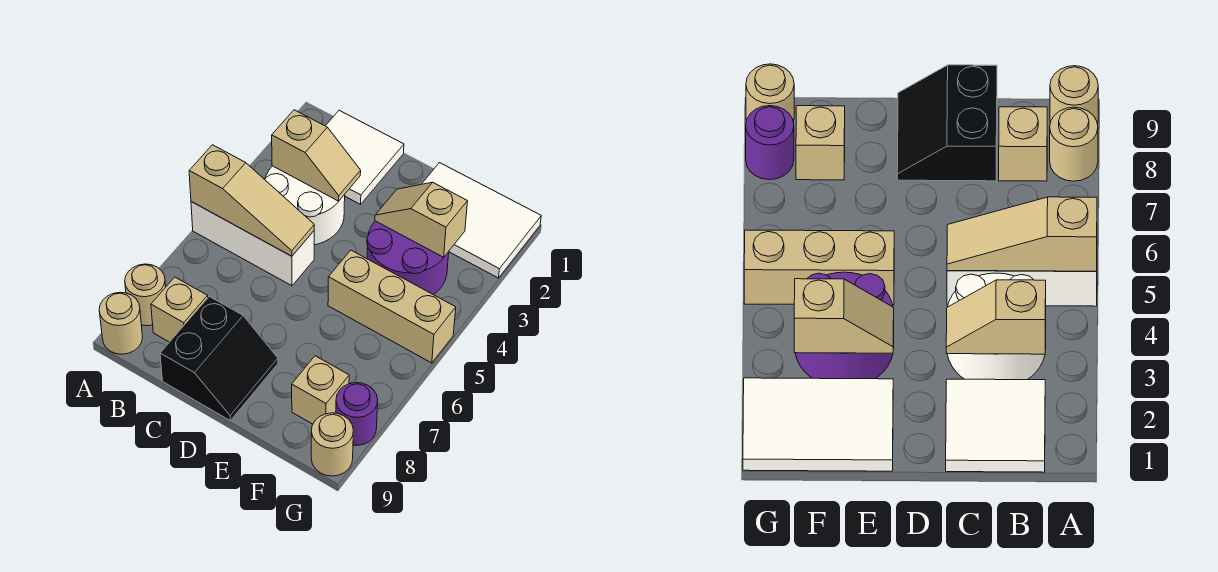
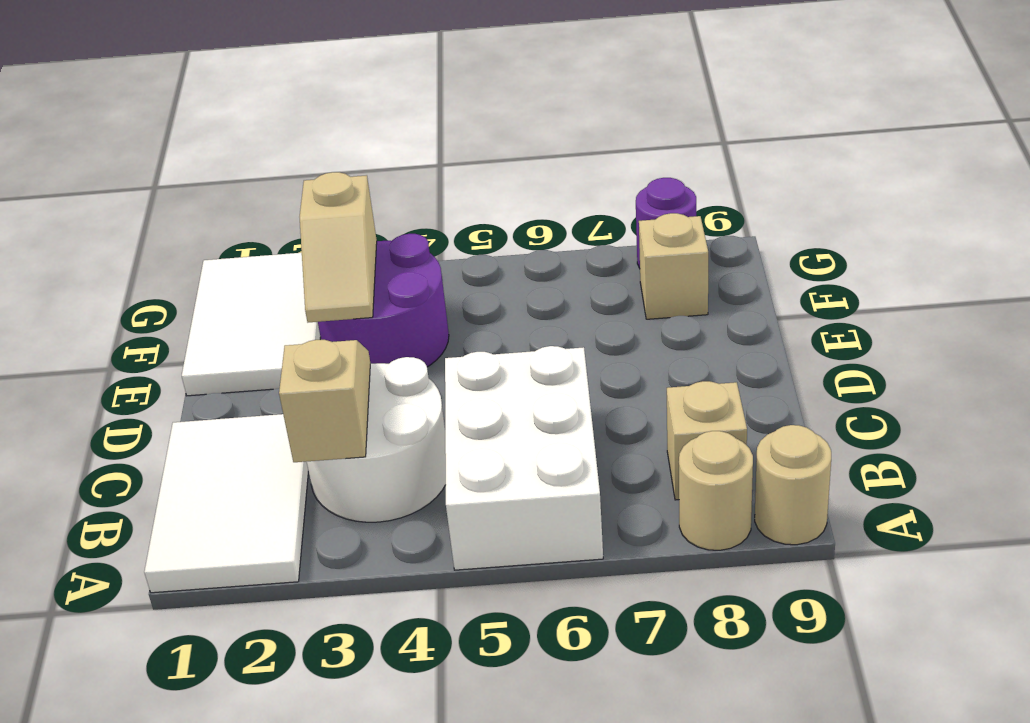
white brick A5:C5 level 1 -> white brick A5:C6 level 1
tan slope A5:C5 level 2 top A -> none
white tile B1:C2 level 1 -> white tile A1:C2 level 1
black slope C8:D9 level 1 top C -> none
tan brick E5:G5 level 1 -> none
tan round brick G9 level 1 -> none

